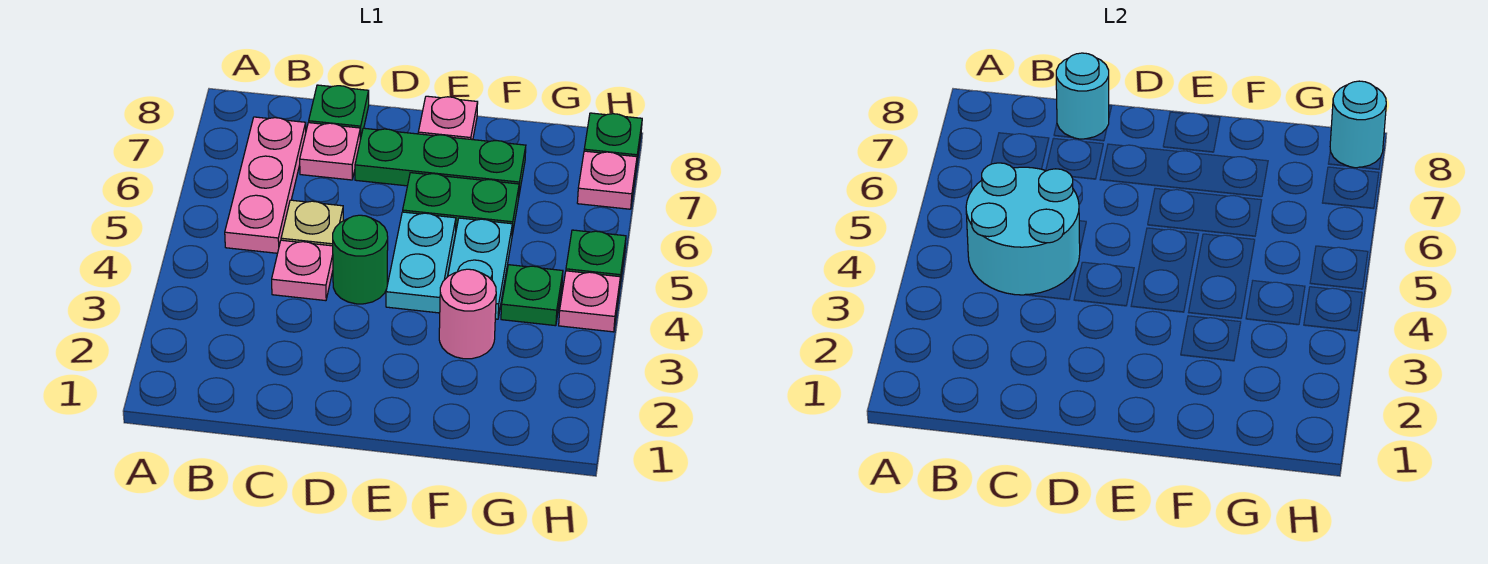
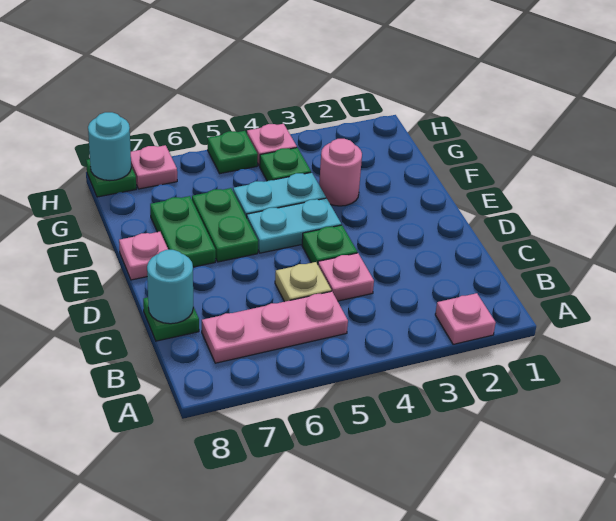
cyan round brick B4:C5 level 2 -> none
pink plate C7 level 1 -> pink plate A2 level 1
green round brick D4 level 1 -> green plate D4 level 1
green plate D7:F7 level 1 -> green plate E7:F7 level 1

